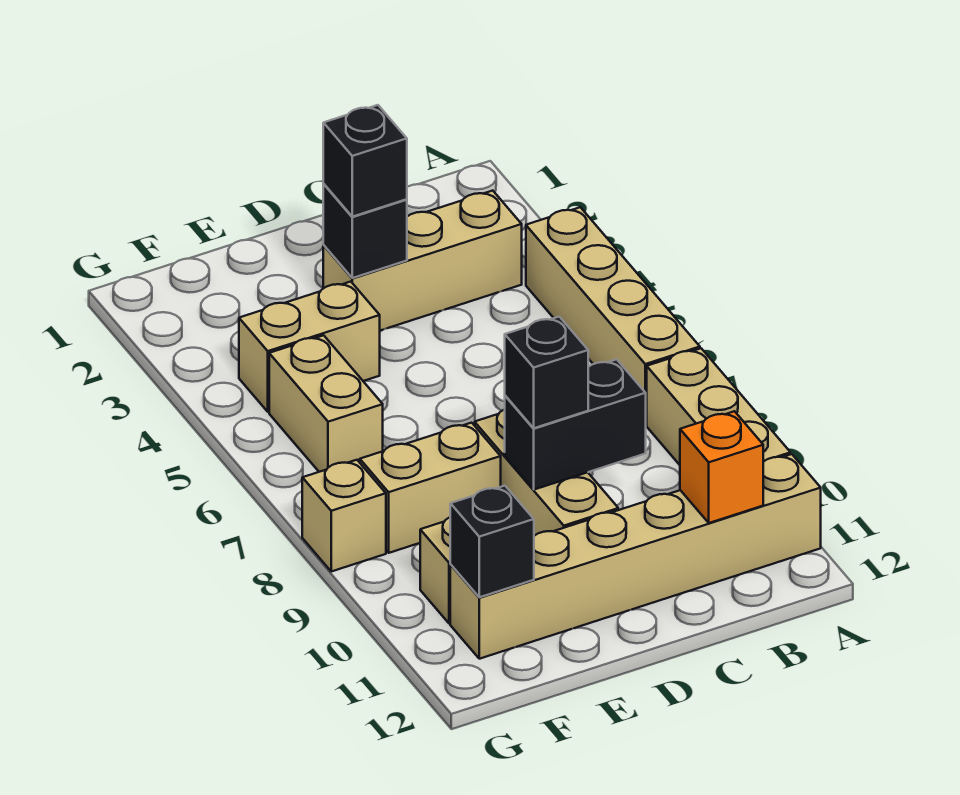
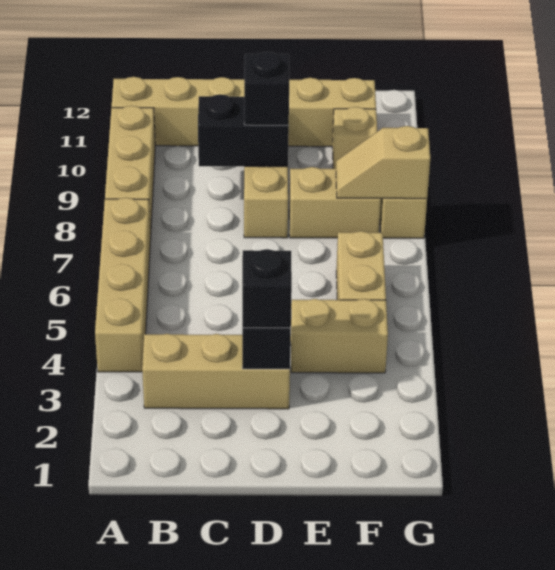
orange brick B11 level 2 -> none
none -> tan slope F8:G8 level 2 top G
black brick F11 level 2 -> none

